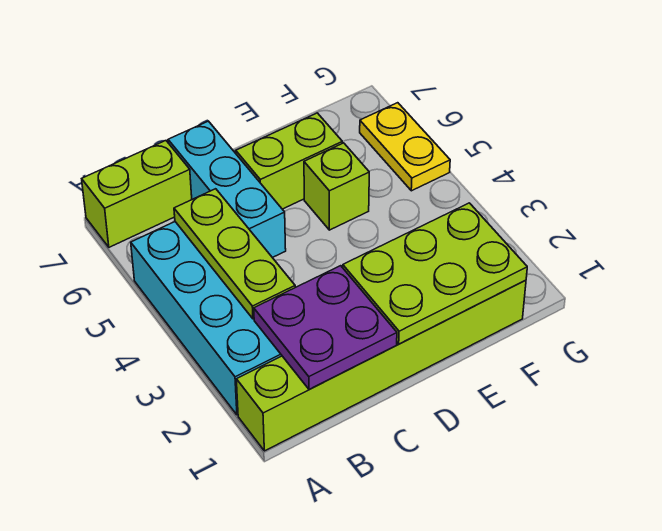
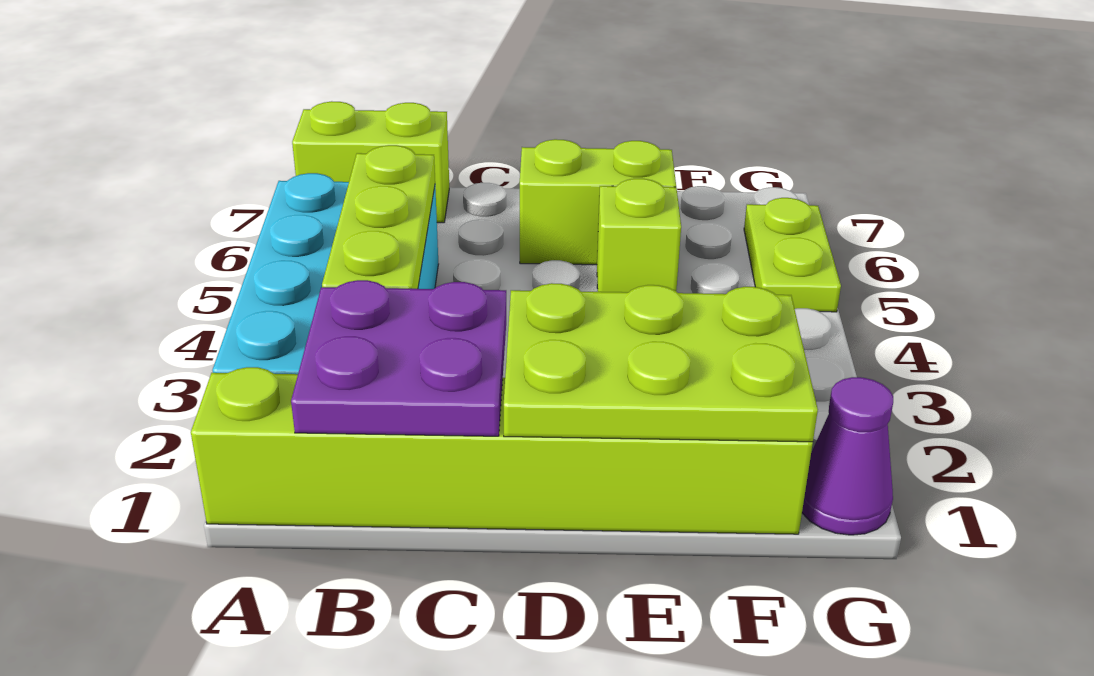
cyan brick C5:C7 level 1 -> none
none -> purple cone G1 level 1
yellow plate G5:G6 level 1 -> lime plate G5:G6 level 1

